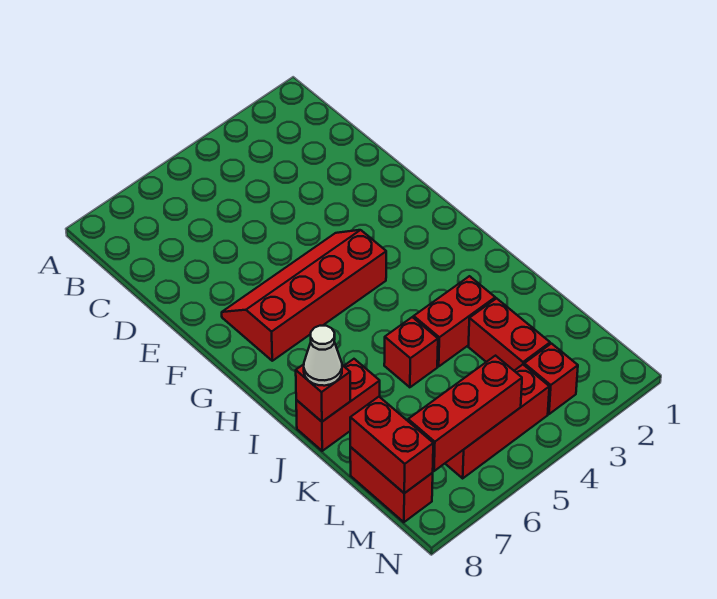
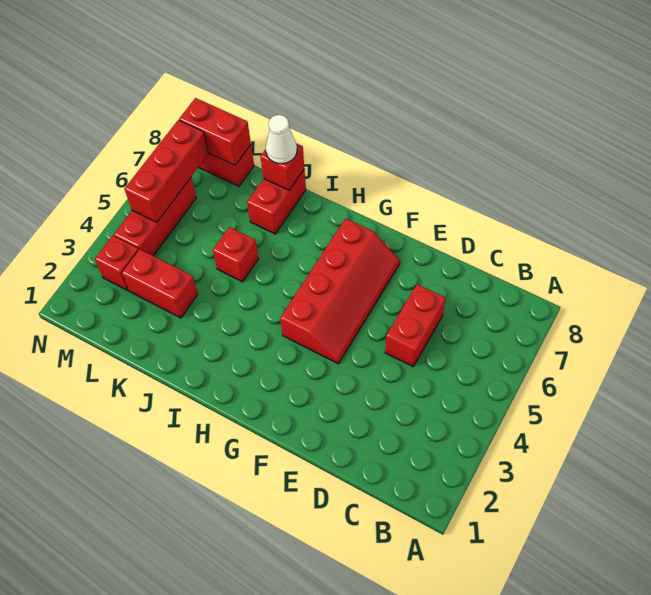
red brick J3:J4 level 1 -> red brick D5:D6 level 1

